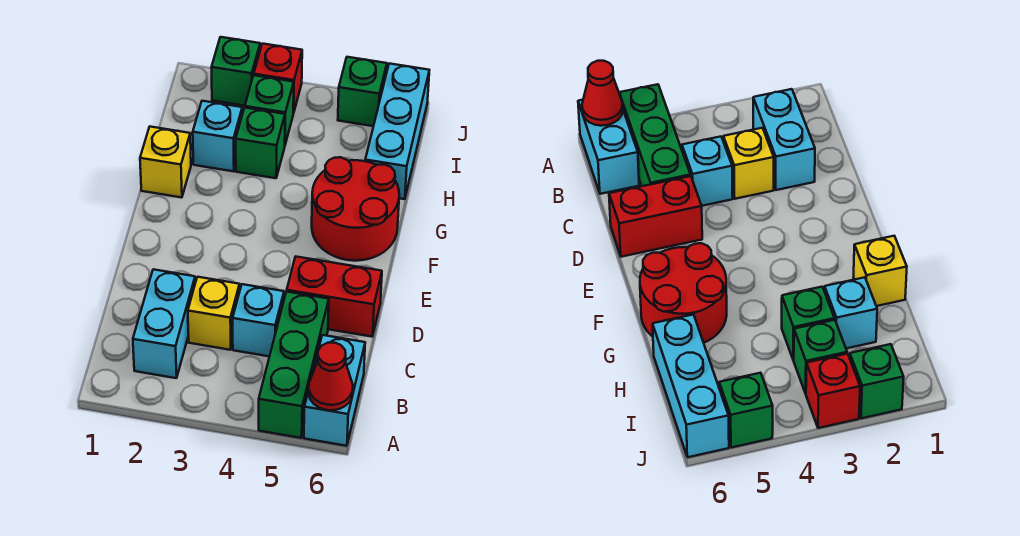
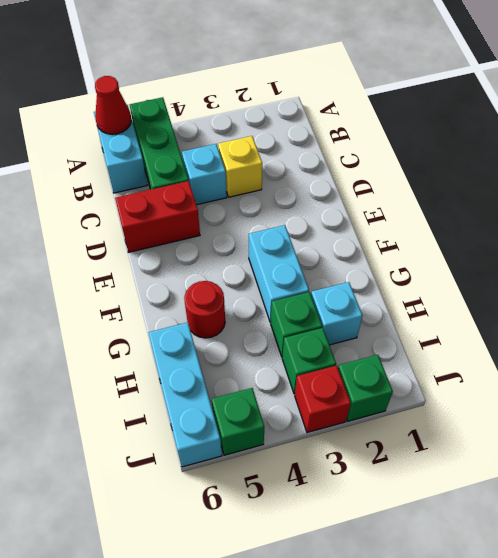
cyan brick B2:C2 level 1 -> cyan brick F3:G3 level 1
red round brick F5:G6 level 1 -> red round brick G5 level 1
yellow brick G1 level 1 -> none

